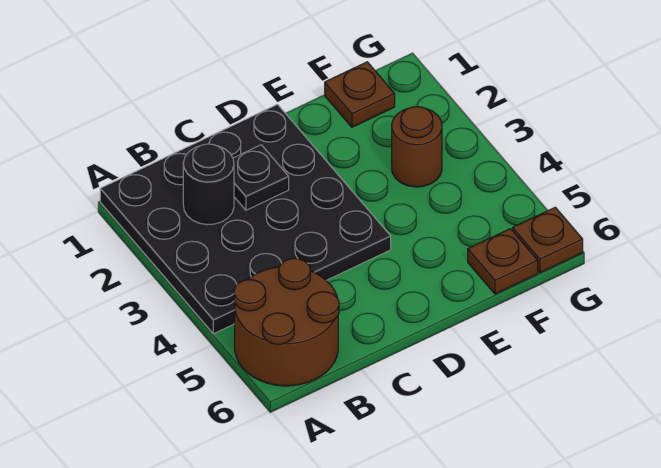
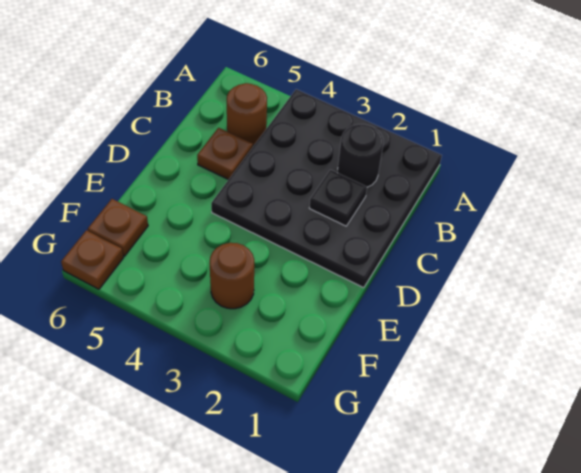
brown round brick A5:B6 level 1 -> brown round brick B5 level 1
brown plate F1 level 1 -> brown plate C5 level 1

